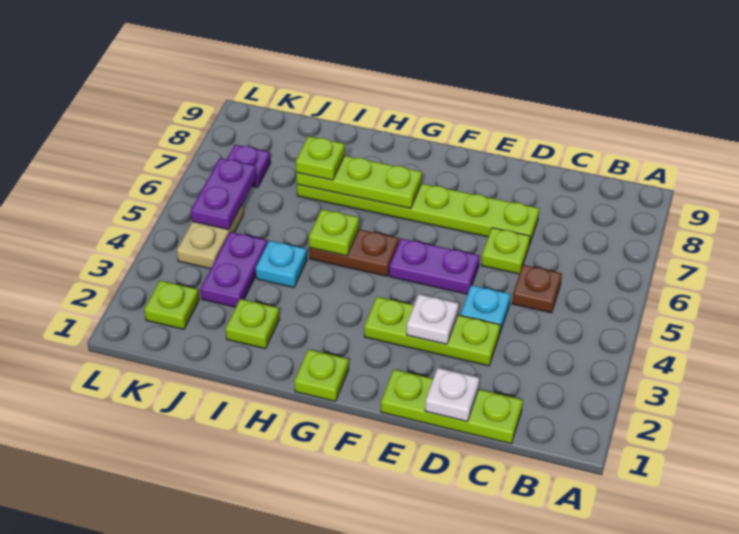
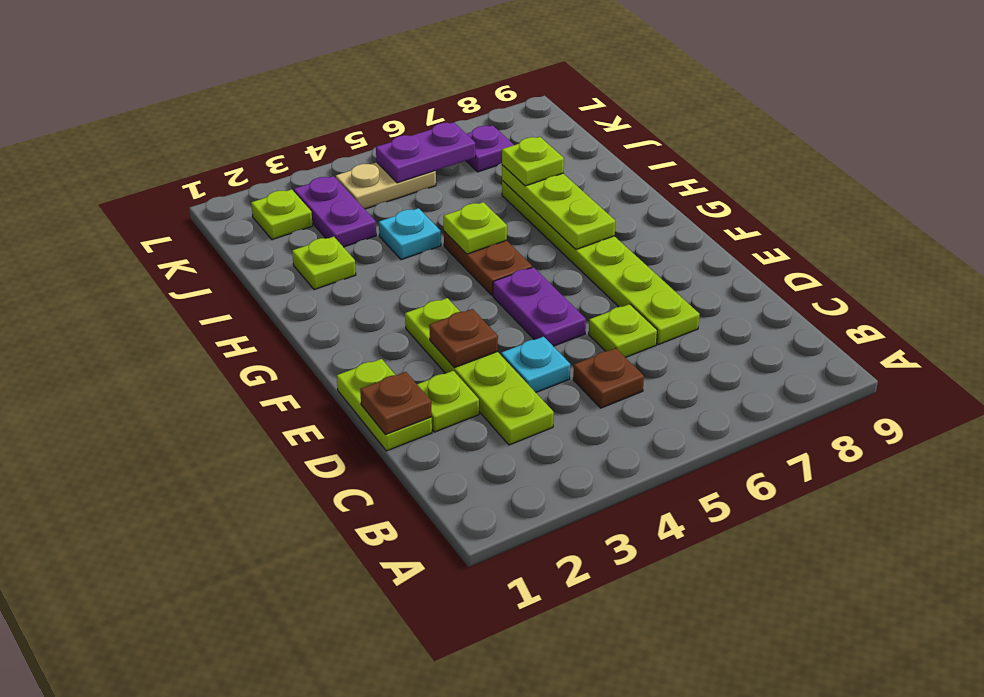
lime plate C1:E1 level 1 -> lime plate D1:E1 level 1
white plate D1 level 2 -> brown plate D1 level 2
lime plate D3:F3 level 1 -> lime plate C3:F3 level 1
white plate E3 level 2 -> brown plate E3 level 2
lime plate G1 level 1 -> lime plate D2 level 1
purple plate J3:J4 level 1 -> purple plate J3:K3 level 1

